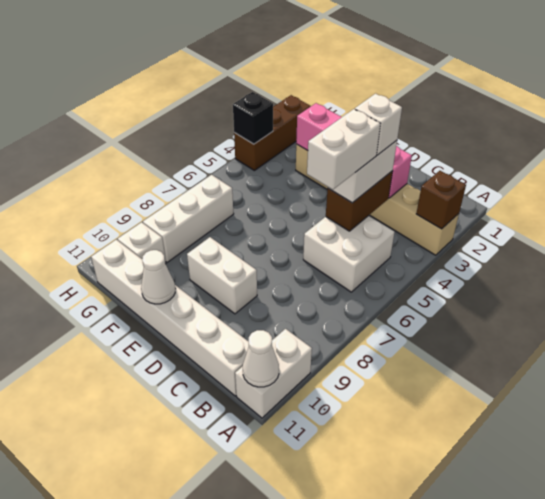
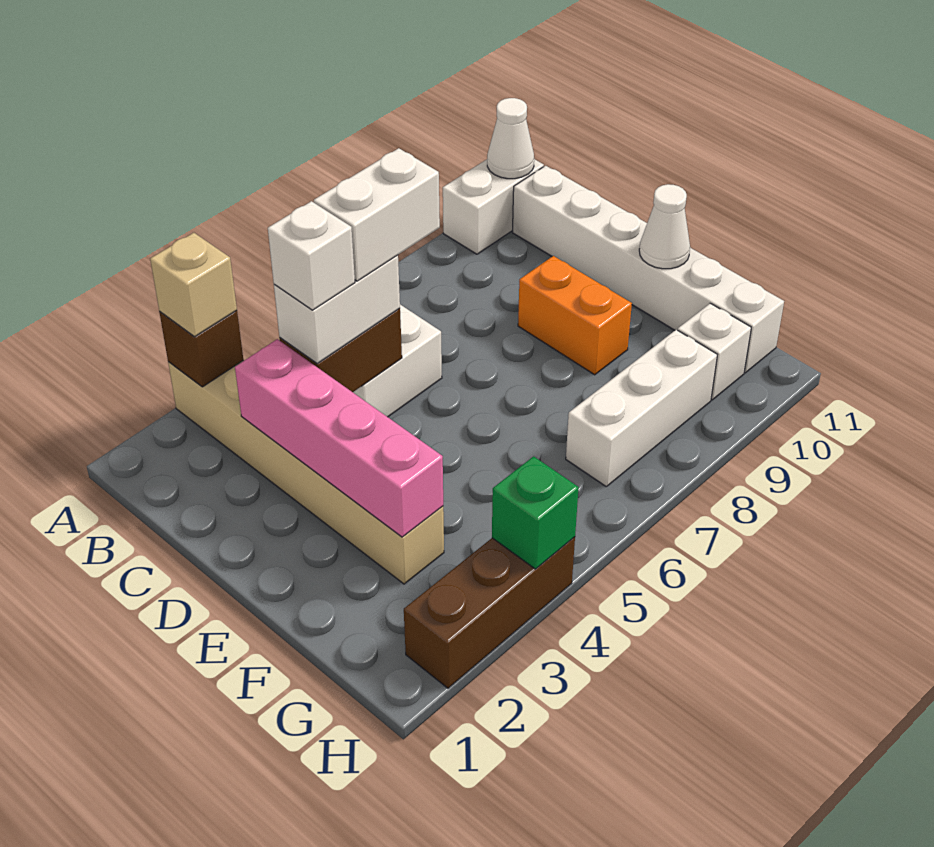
none -> tan brick A3 level 3
white brick D9:E9 level 1 -> orange brick D9:E9 level 1
black brick H4 level 2 -> green brick H4 level 2

